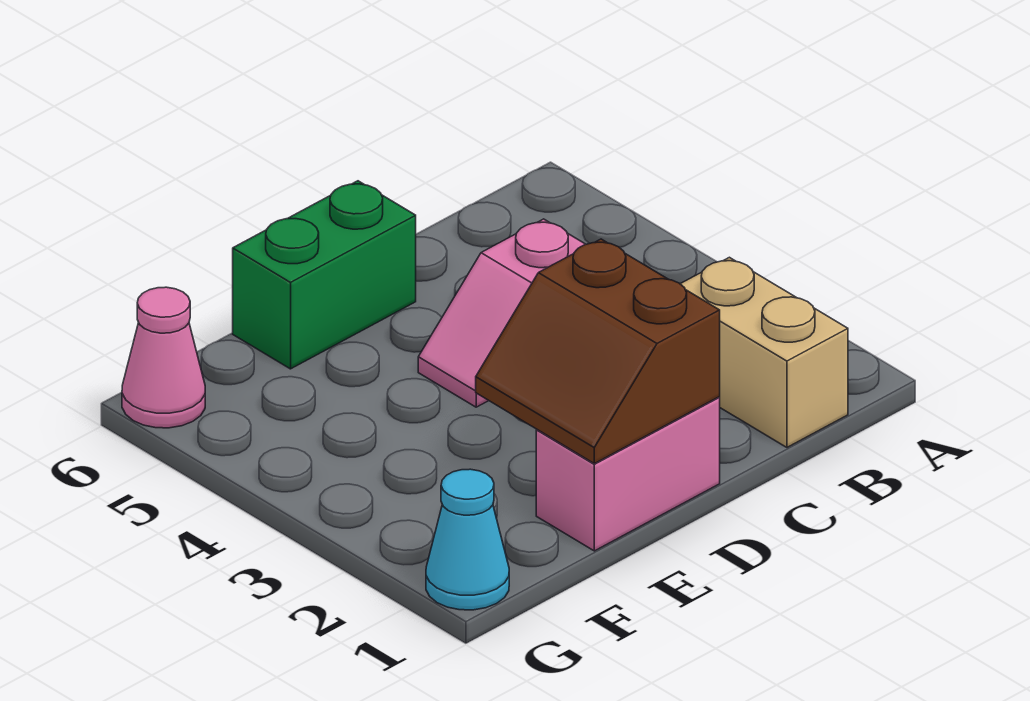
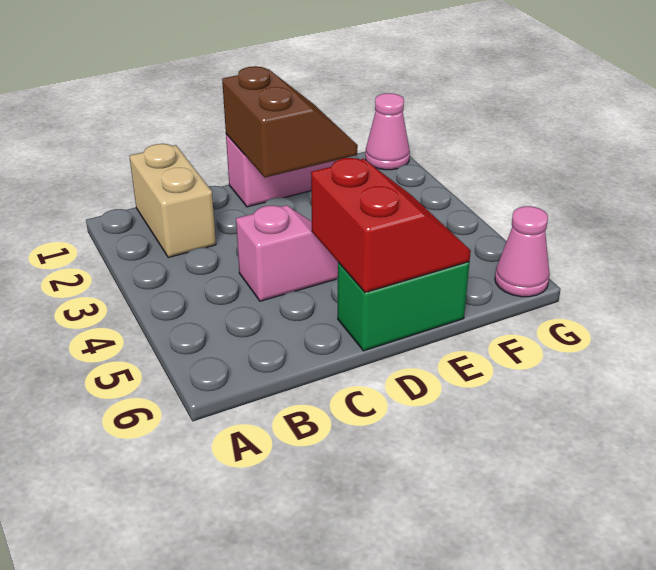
none -> red slope D5:E6 level 2 top D
cyan cone G1 level 1 -> pink cone G1 level 1

